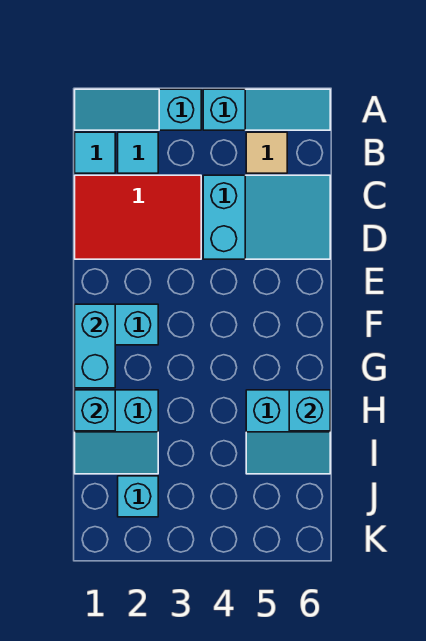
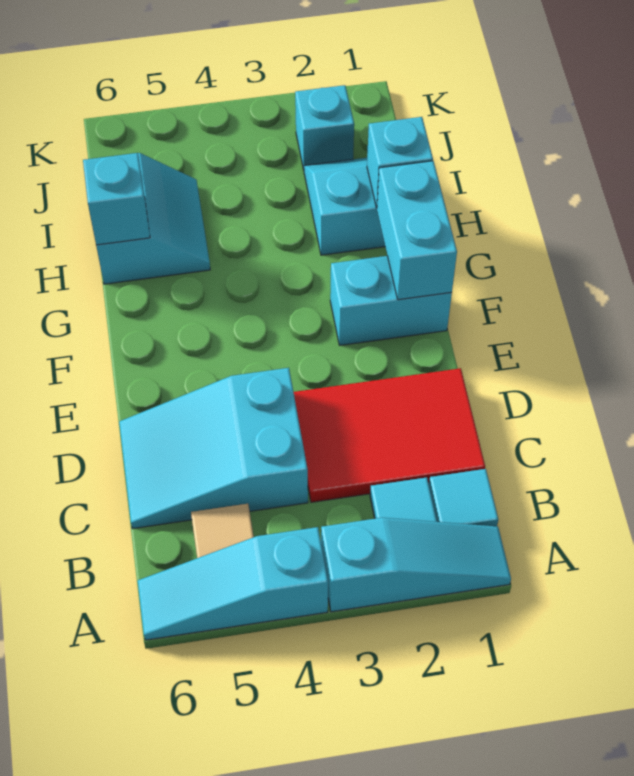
cyan slope H5:I6 level 1 top H -> cyan slope H5:I6 level 1 top 6

